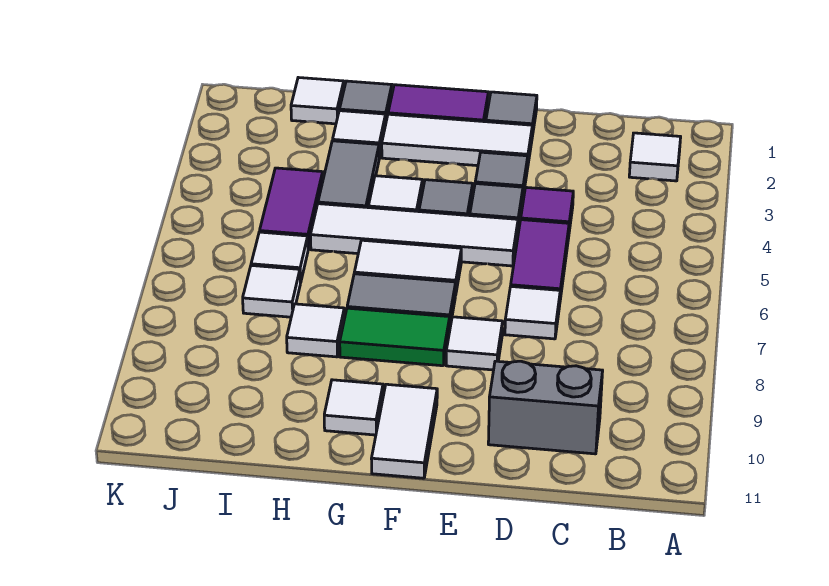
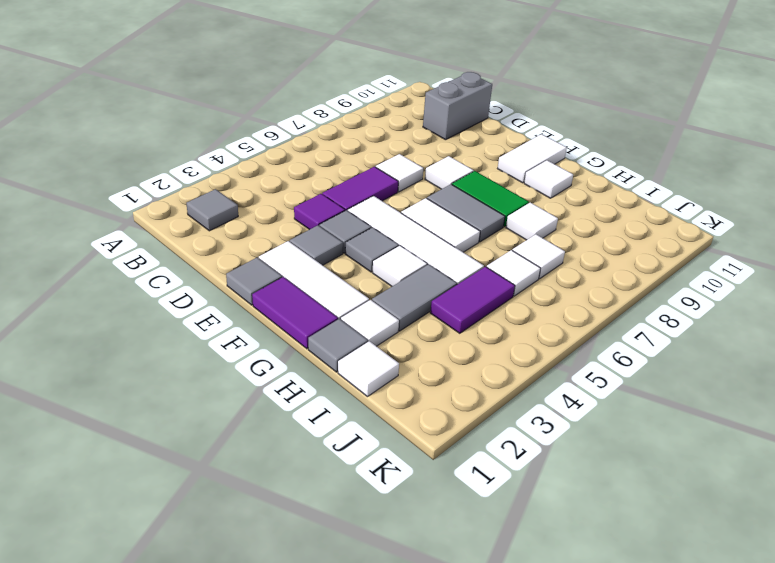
white tile B2 level 1 -> grey tile B2 level 1
grey brick C10:D10 level 1 -> grey brick C10:C11 level 1

